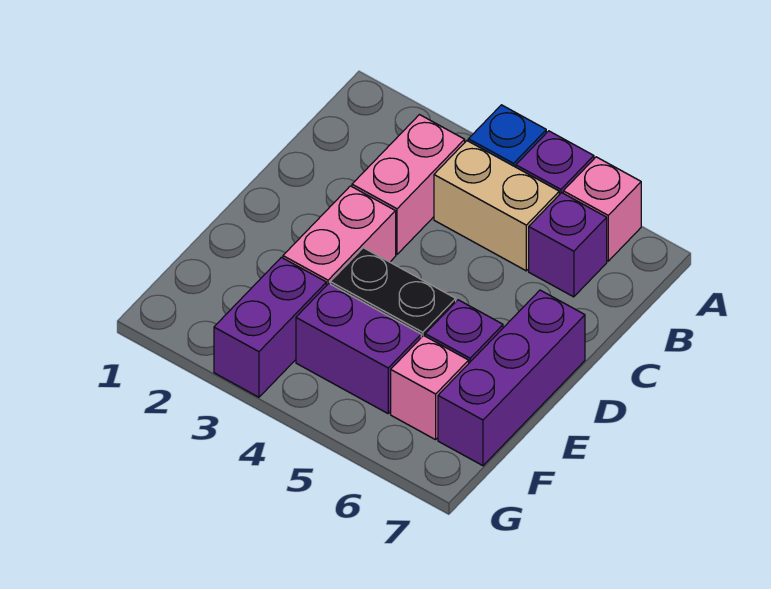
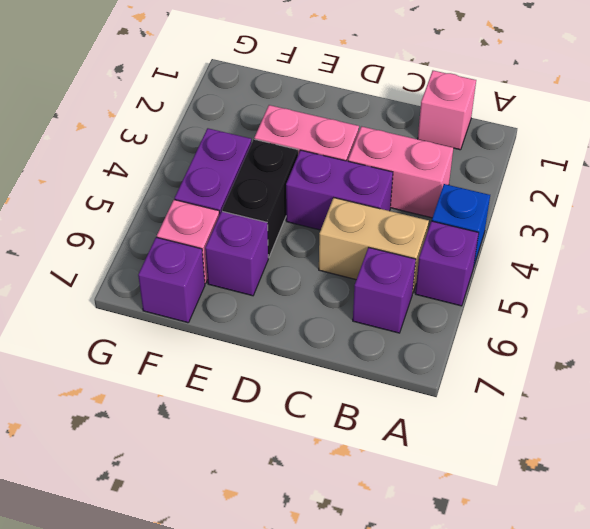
pink brick A6 level 1 -> pink brick B1 level 1
tan brick B4:B5 level 1 -> tan brick B5:C5 level 1
purple brick D7:F7 level 1 -> purple brick F7 level 1
purple brick F3:G3 level 1 -> purple brick C4:D4 level 1

